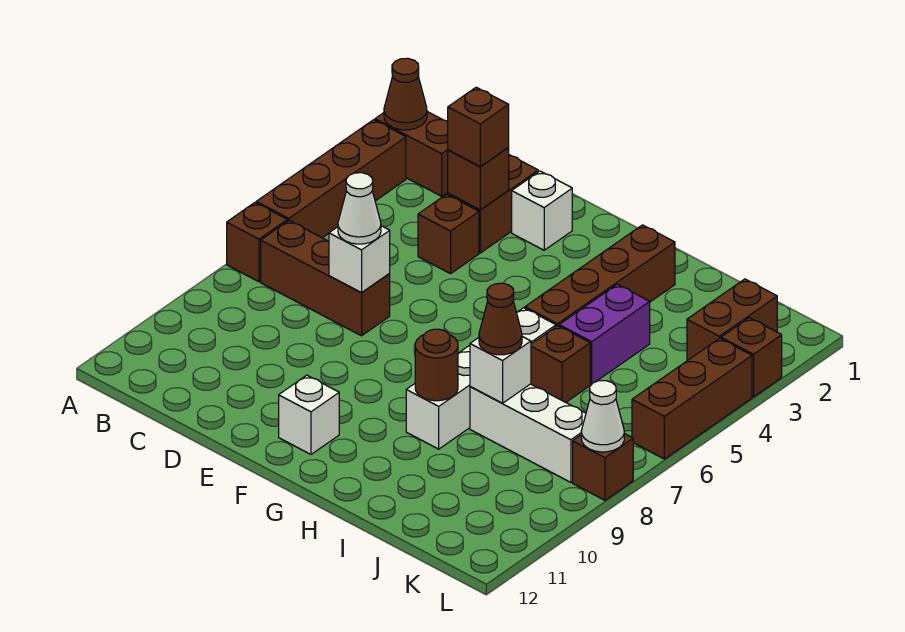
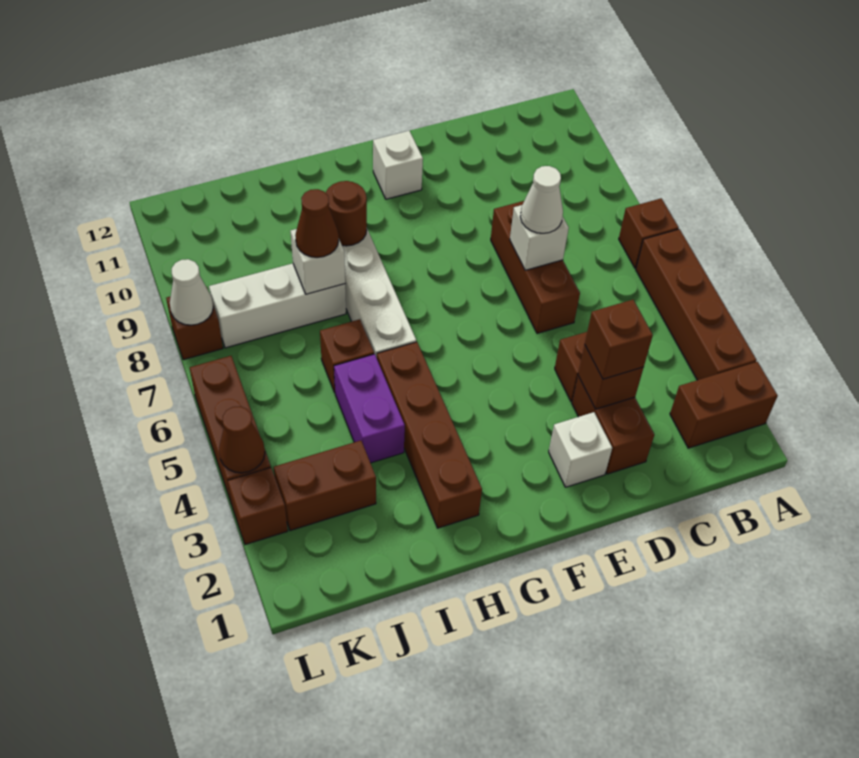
brown cone A2 level 2 -> brown cone L4 level 2
brown brick B7:D7 level 1 -> brown brick D6:D8 level 1
brown brick K2:K3 level 1 -> brown brick J3:K3 level 1

